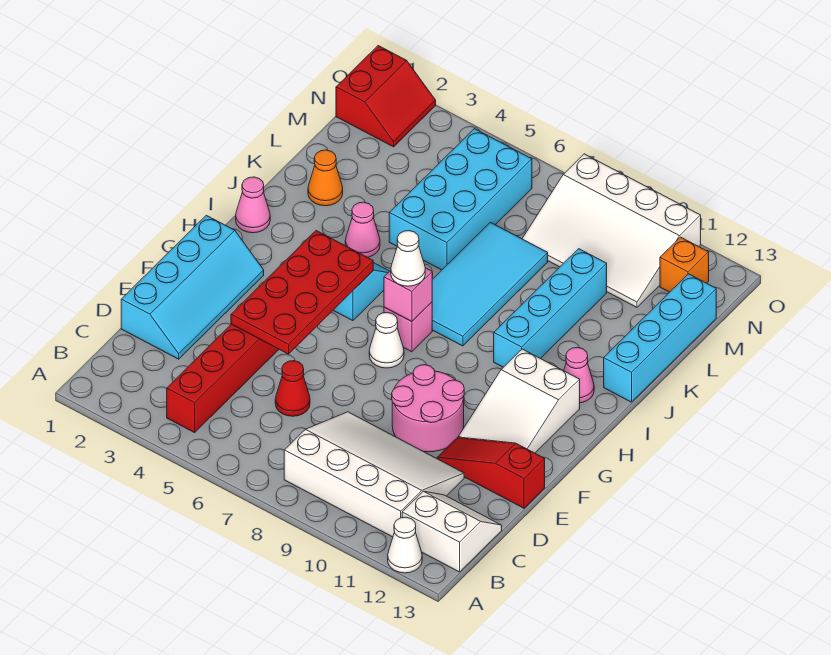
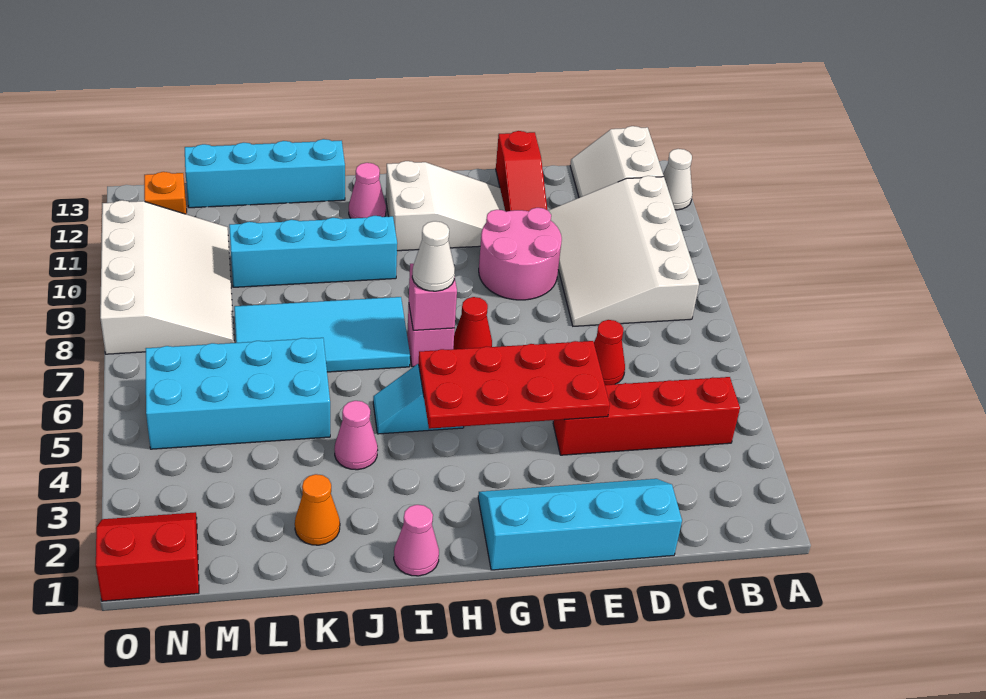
white cone G7 level 1 -> red cone G7 level 1

